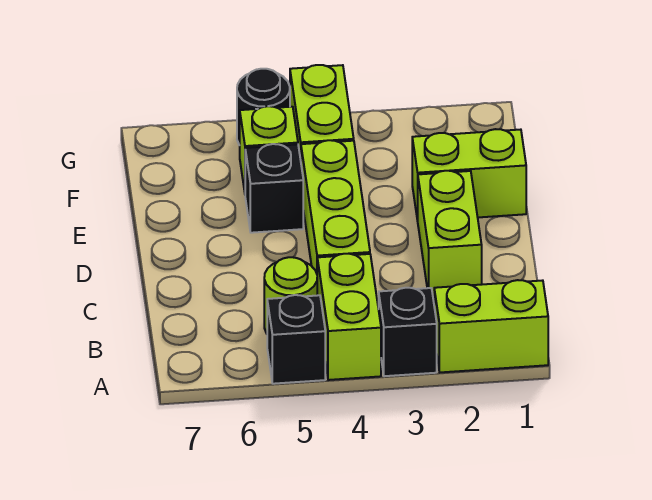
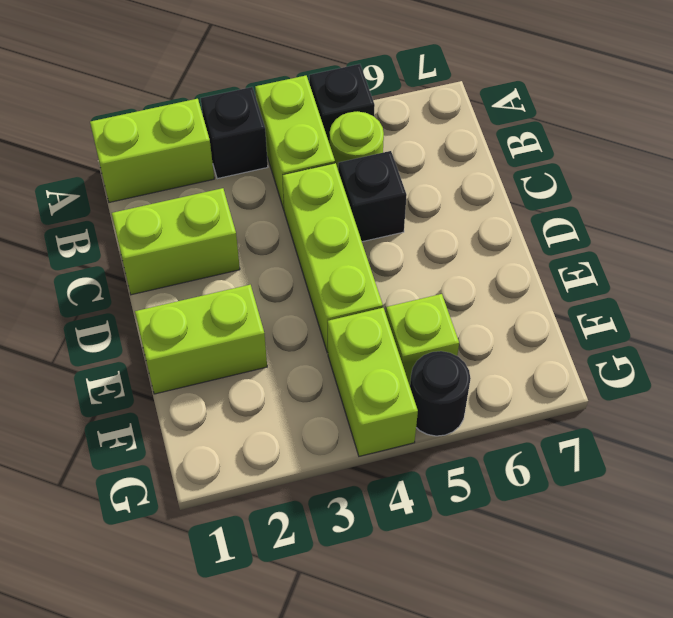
lime brick C2:D2 level 1 -> lime brick C1:C2 level 1
black brick E5 level 1 -> black brick C5 level 1

